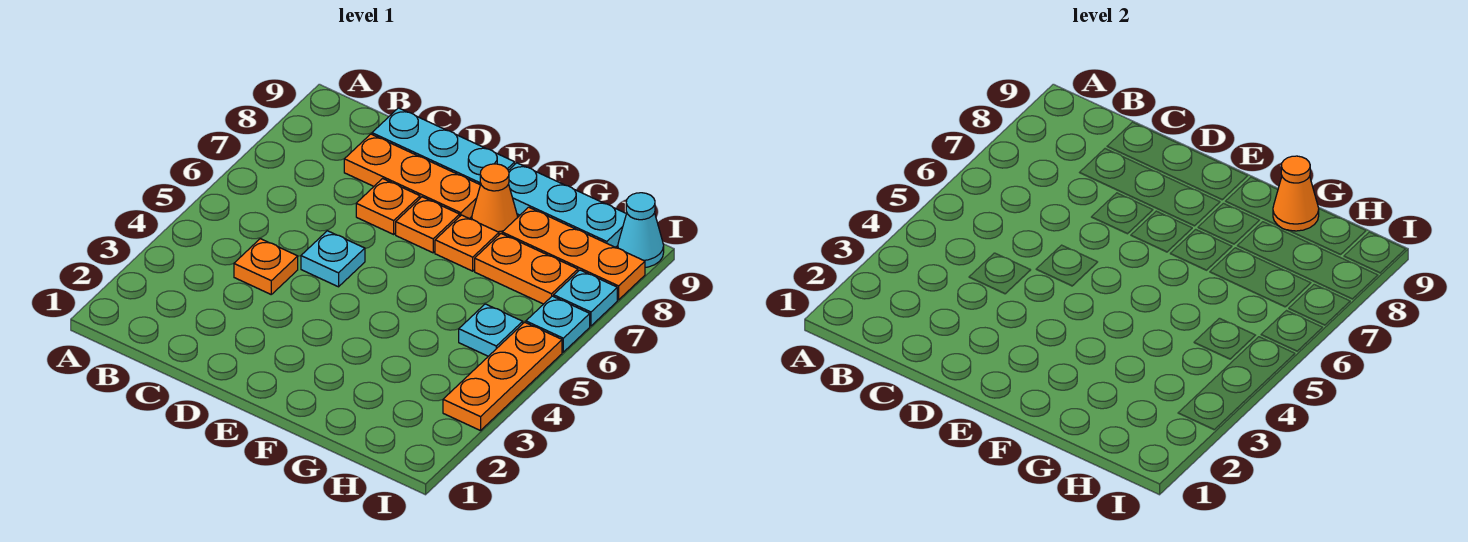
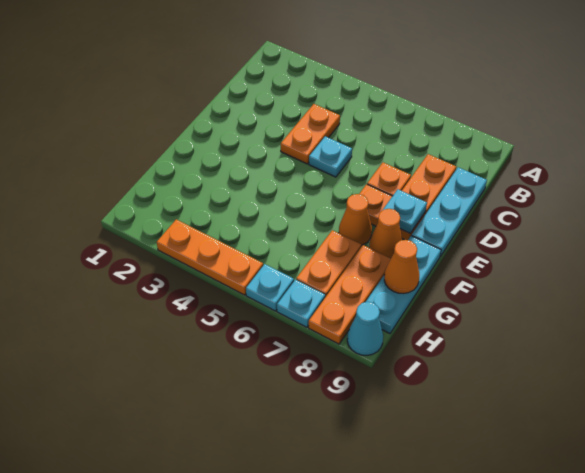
orange plate C4 level 1 -> orange plate C4:D4 level 1
orange plate F7 level 1 -> orange cone F7 level 1
cyan plate H5 level 1 -> cyan plate E8 level 2

